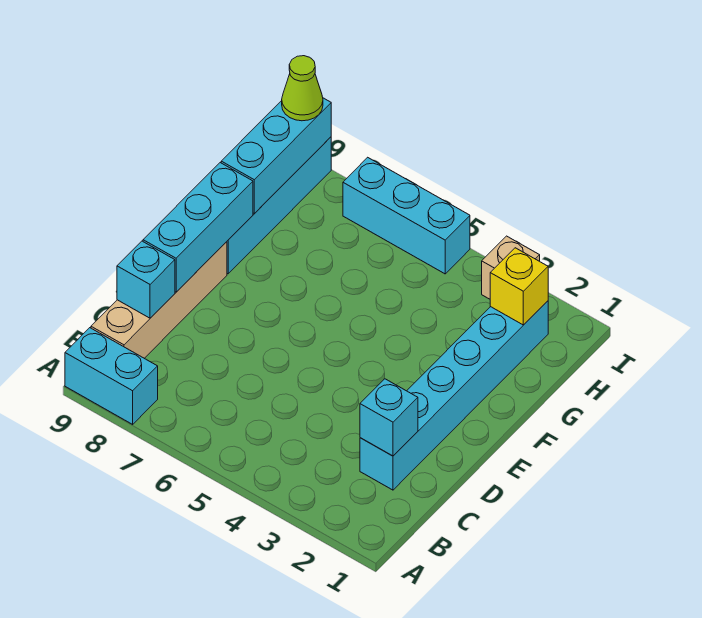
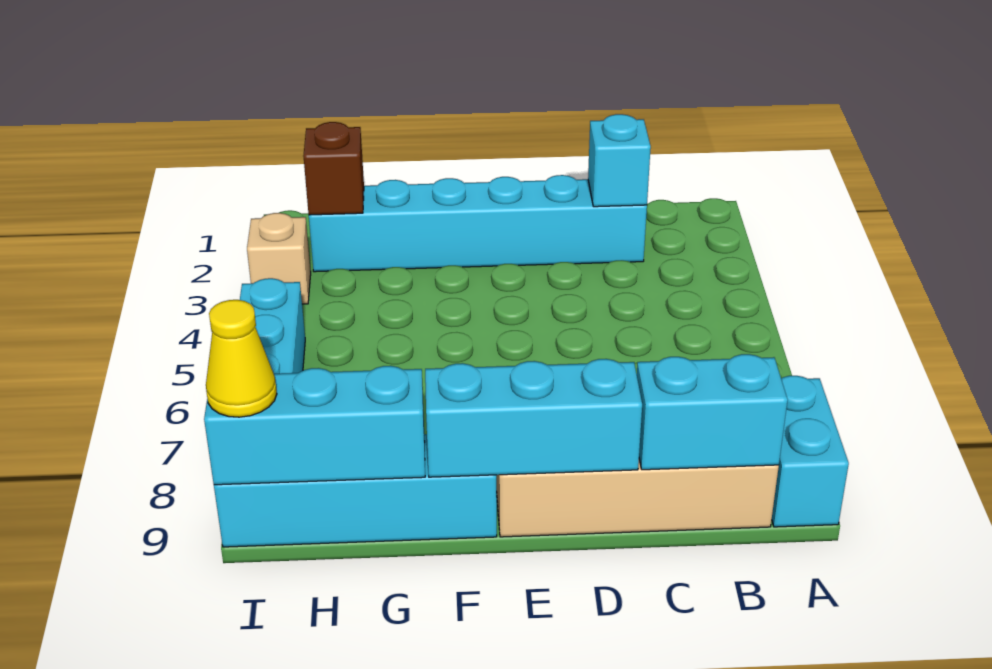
cyan brick C9 level 2 -> cyan brick B9:C9 level 2
yellow brick H2 level 2 -> brown brick H2 level 2
lime cone I9 level 3 -> yellow cone I9 level 3

